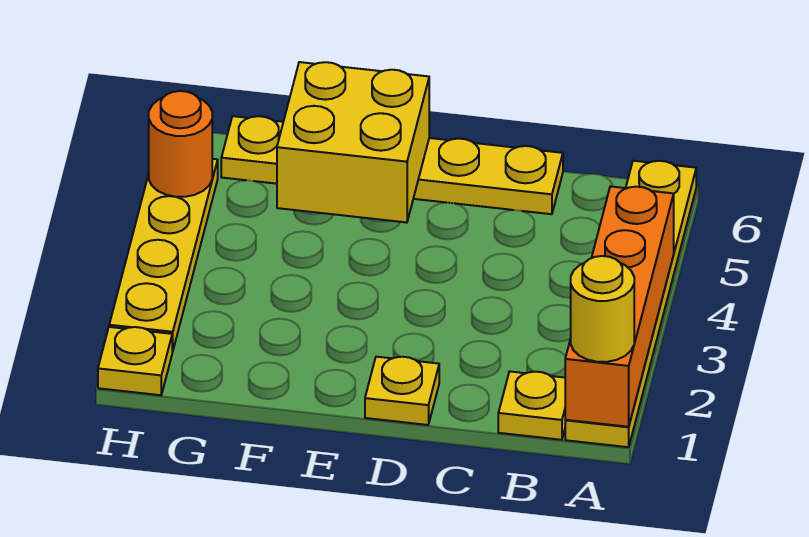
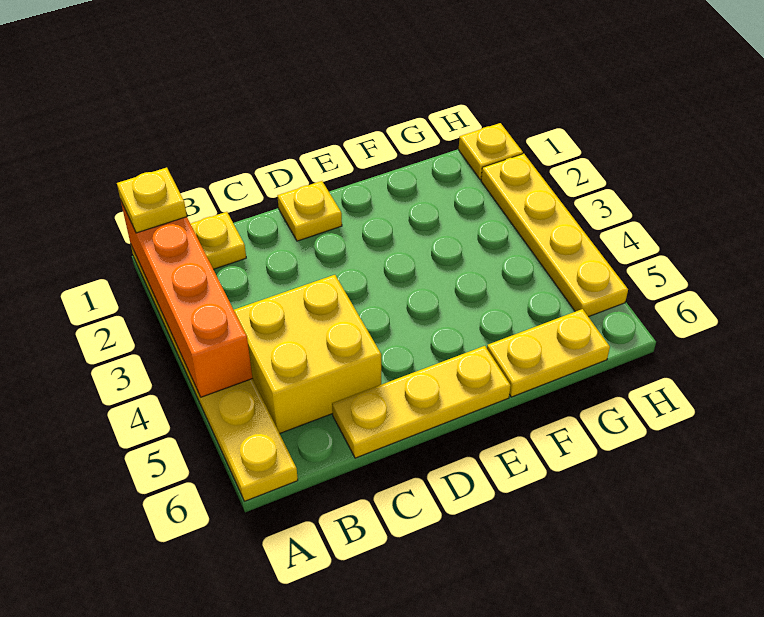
yellow round brick A1 level 3 -> yellow plate A1 level 3
yellow brick E5:F6 level 2 -> yellow brick B4:C5 level 1
orange round brick H5 level 2 -> none

